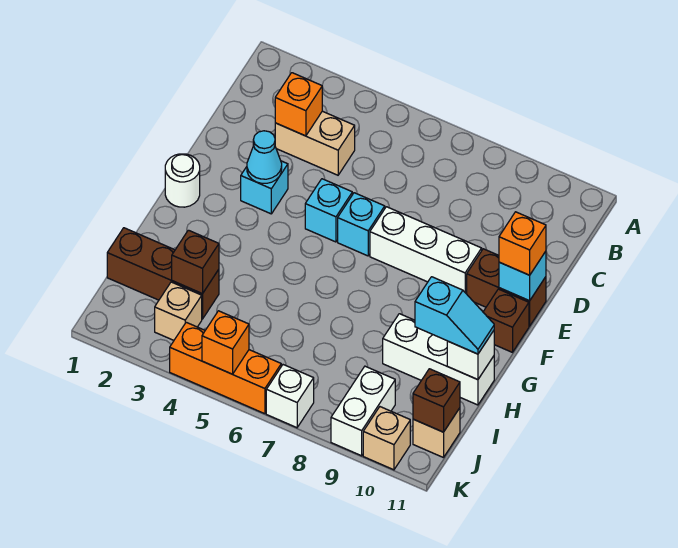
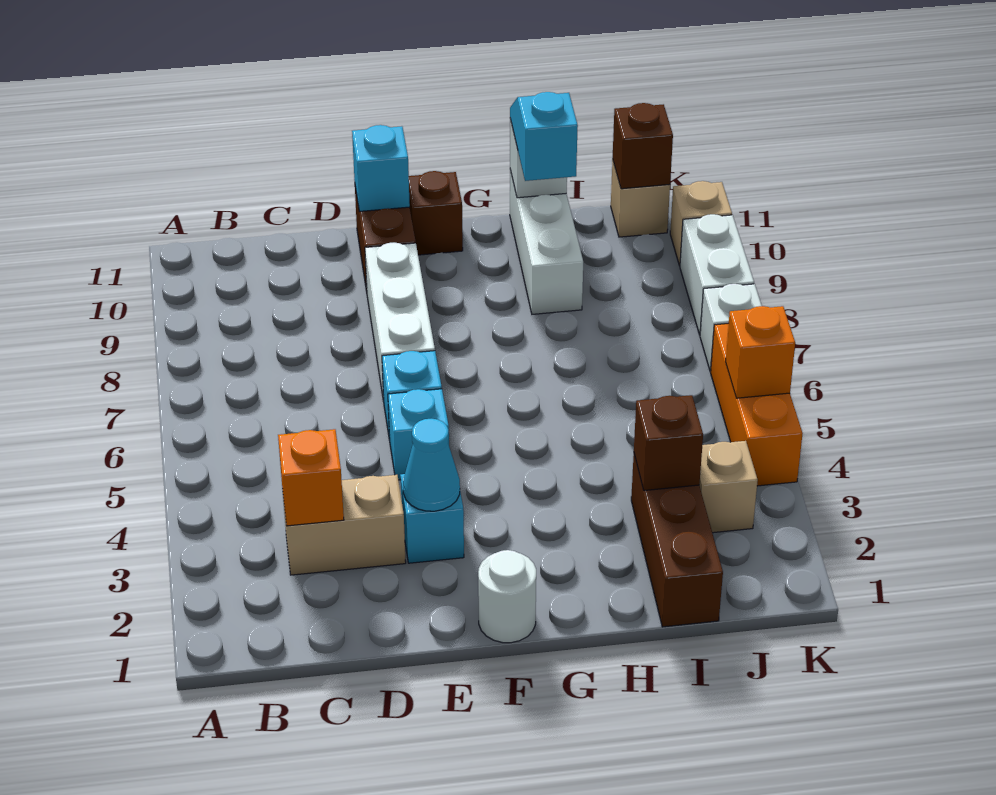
tan brick C3:C4 level 1 -> tan brick C3:D3 level 1
orange brick E11 level 3 -> none
white brick J9:K9 level 1 -> white brick K8:K9 level 1

